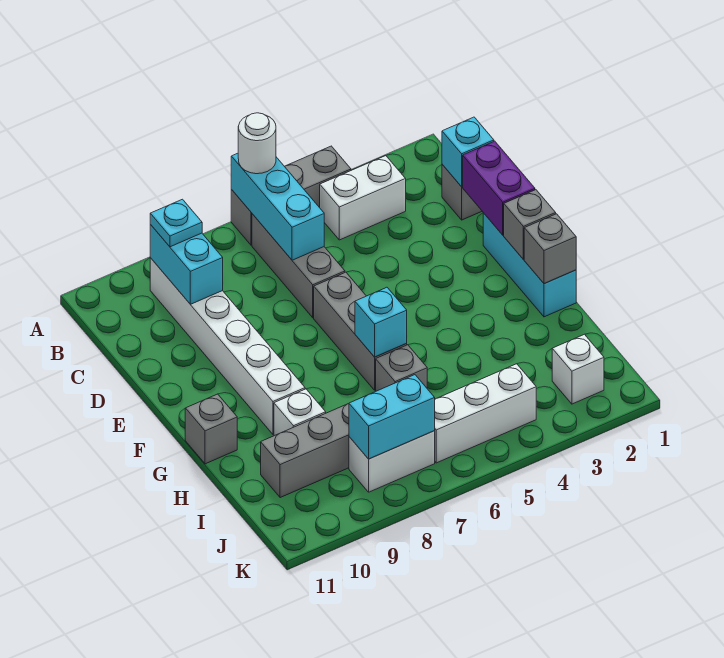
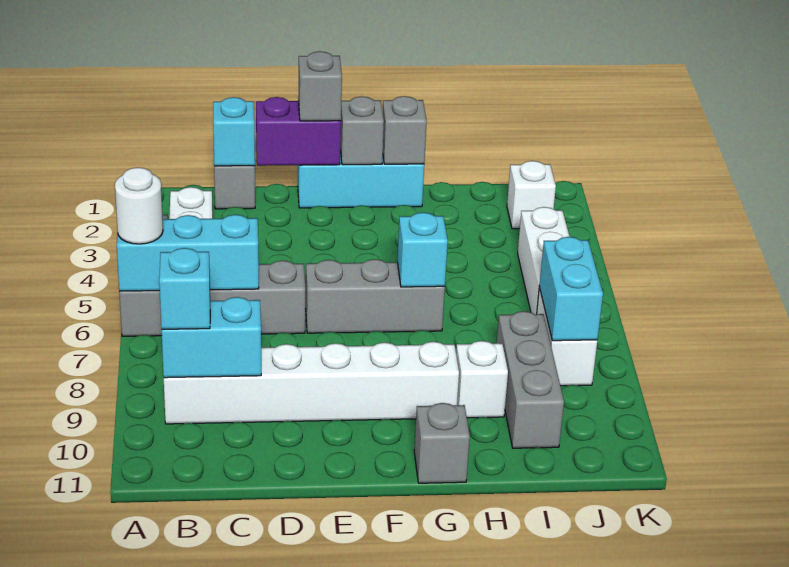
cyan plate B9 level 3 -> cyan brick B9 level 3
grey brick H6 level 1 -> grey brick E1 level 3

